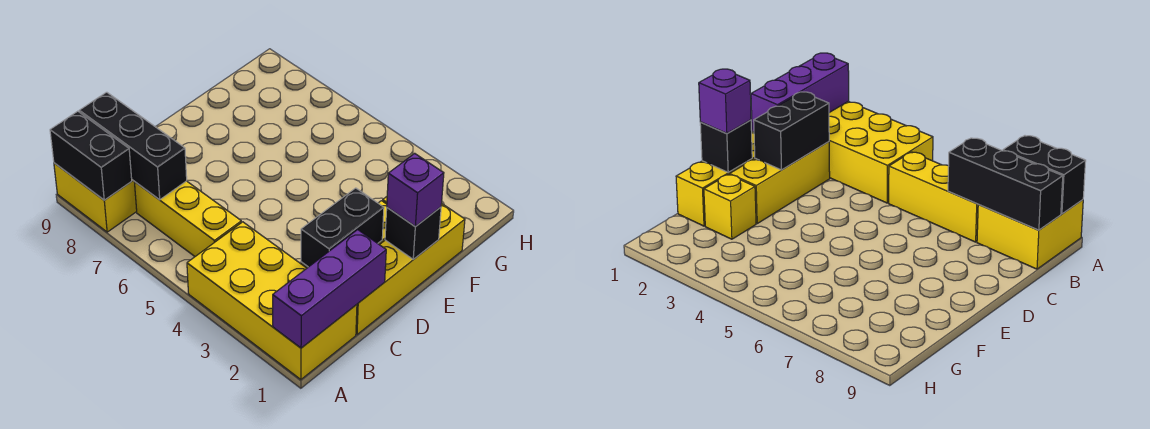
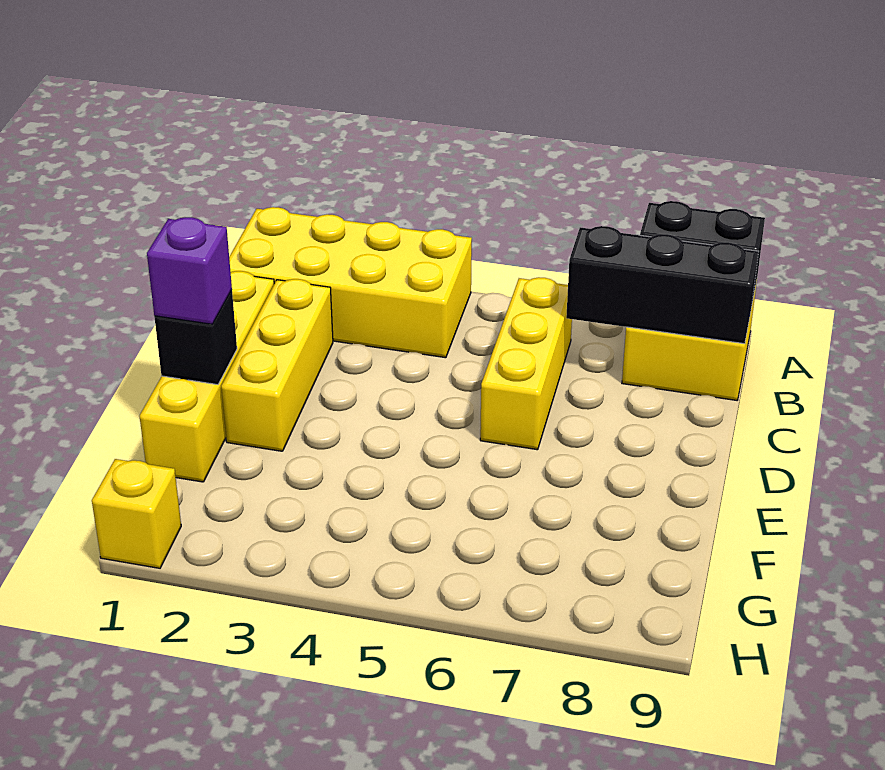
purple brick A1:C1 level 2 -> none
yellow brick B5:B7 level 1 -> yellow brick B6:D6 level 1
black brick C2:D2 level 2 -> none
yellow brick F2 level 1 -> yellow brick H1 level 1

